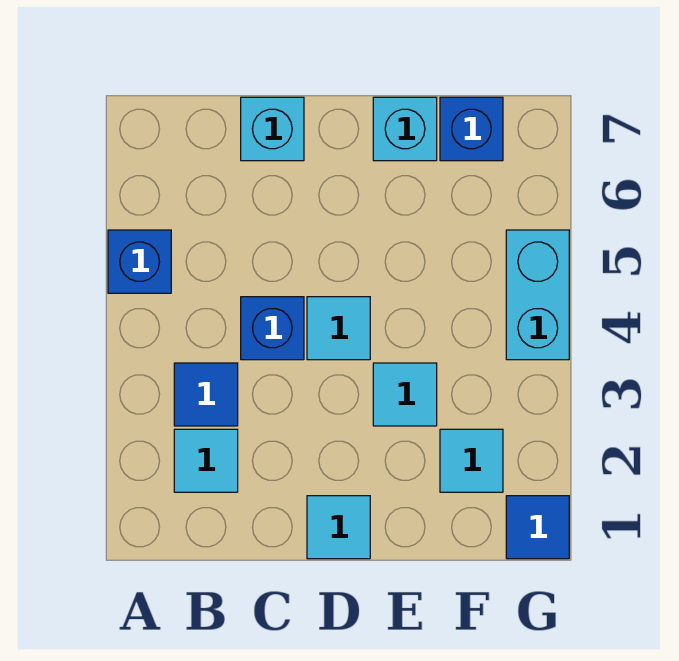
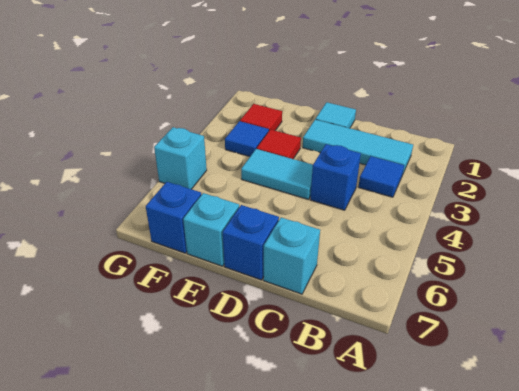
blue brick A5 level 1 -> blue brick D7 level 1
cyan tile B2 level 1 -> cyan tile B2:D2 level 1
cyan tile D4 level 1 -> cyan tile D4:E4 level 1
cyan tile E3 level 1 -> red tile E3 level 1
cyan tile F2 level 1 -> red tile F2 level 1
blue tile G1 level 1 -> blue tile F3 level 1
cyan brick G4:G5 level 1 -> cyan brick G5 level 1

